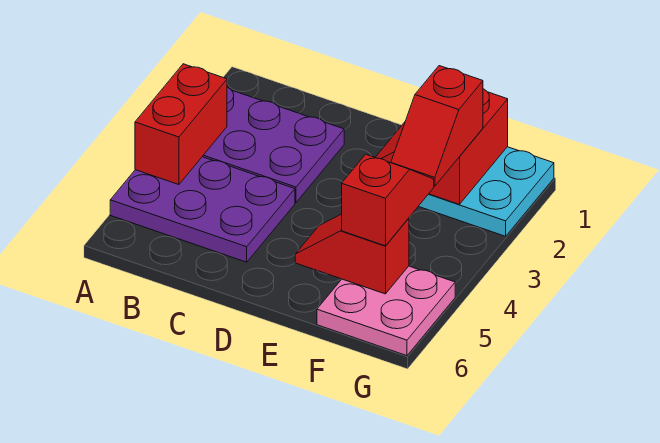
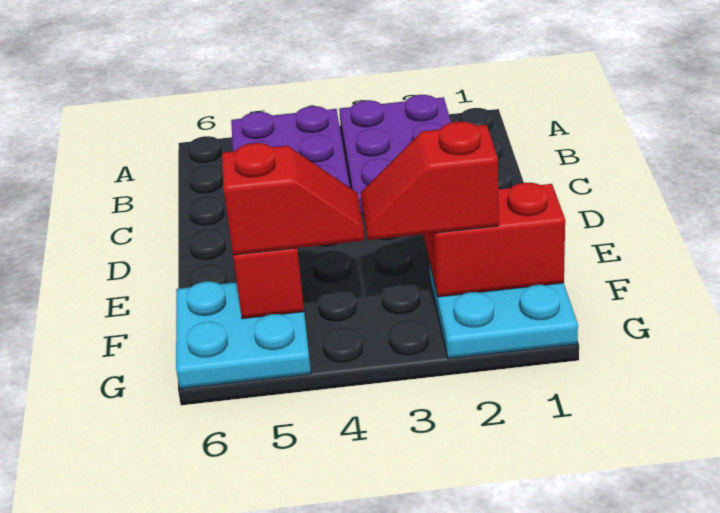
red brick A3:A4 level 2 -> none
pink plate F5:G6 level 1 -> cyan plate F5:G6 level 1

